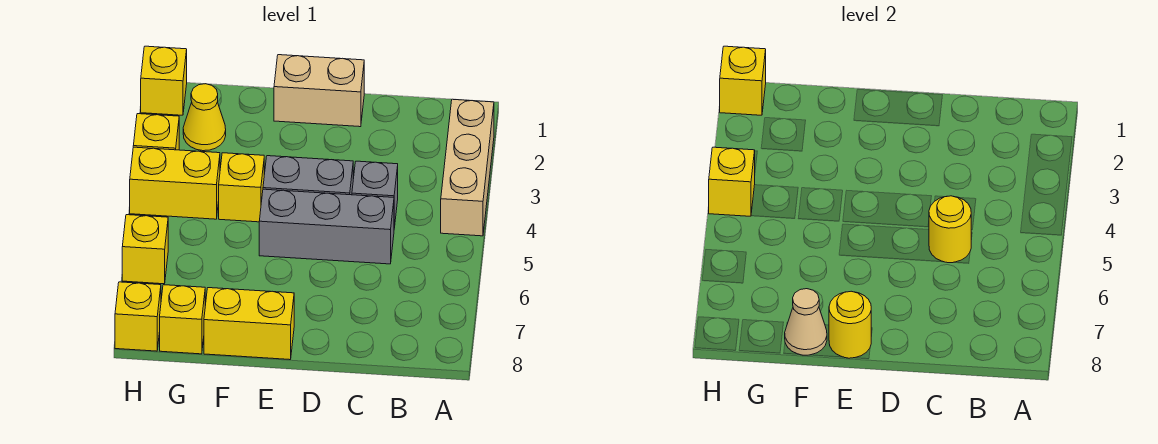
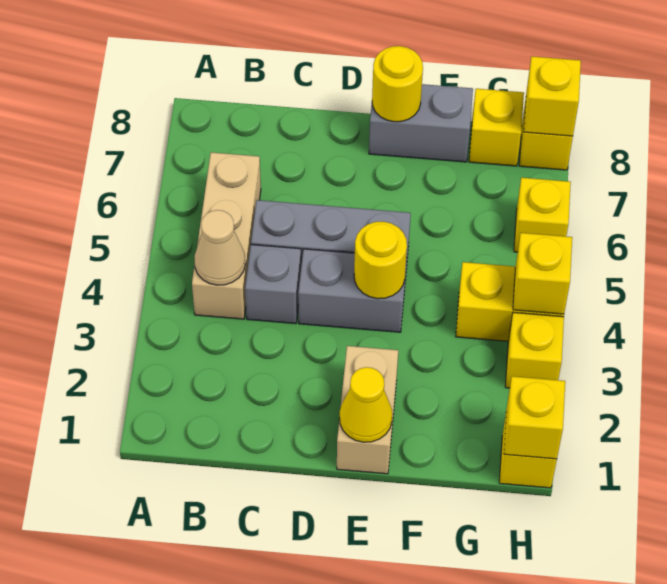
tan brick A2:A4 level 1 -> tan brick B4:B6 level 1
yellow round brick C5 level 2 -> yellow round brick E4 level 2
tan brick D1:E1 level 1 -> tan brick E1:E2 level 1
yellow brick E8:F8 level 1 -> grey brick E8:F8 level 1
yellow brick F4 level 1 -> yellow brick H8 level 2
tan cone F8 level 2 -> tan cone B4 level 2
yellow cone G2 level 1 -> yellow cone E1 level 2

